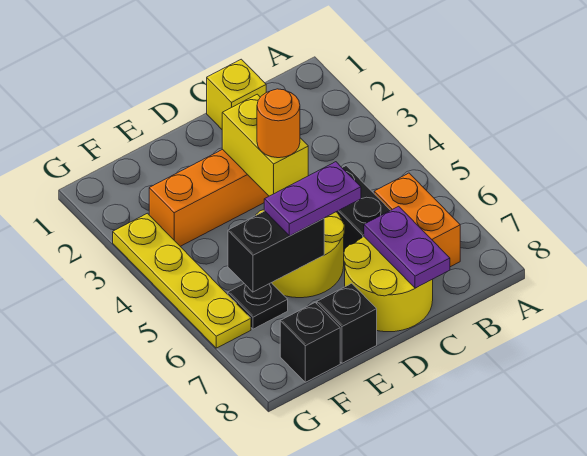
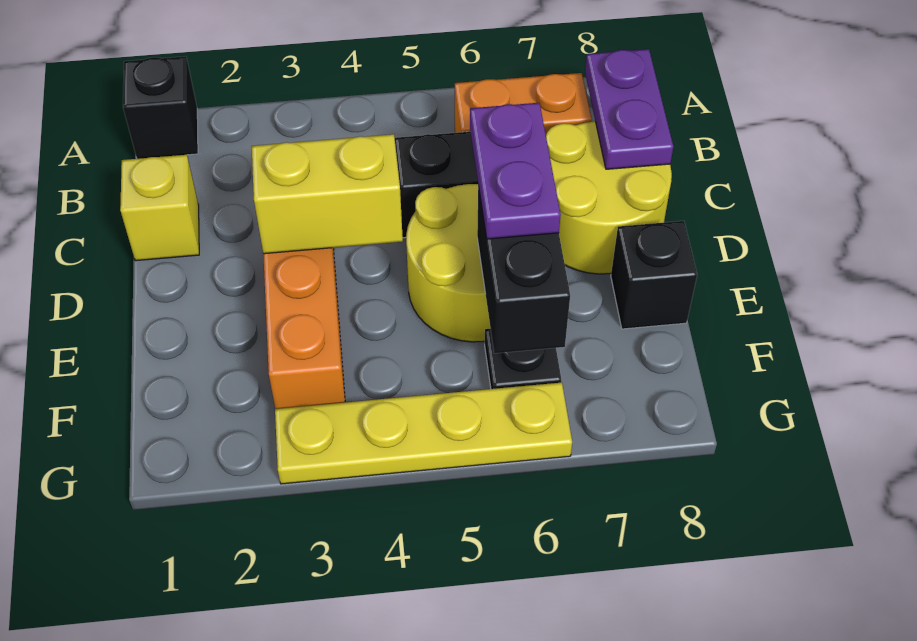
purple plate C7:C8 level 2 -> purple plate B8:C8 level 2
orange round brick D4 level 3 -> none
black brick F8 level 1 -> black brick A1 level 1

